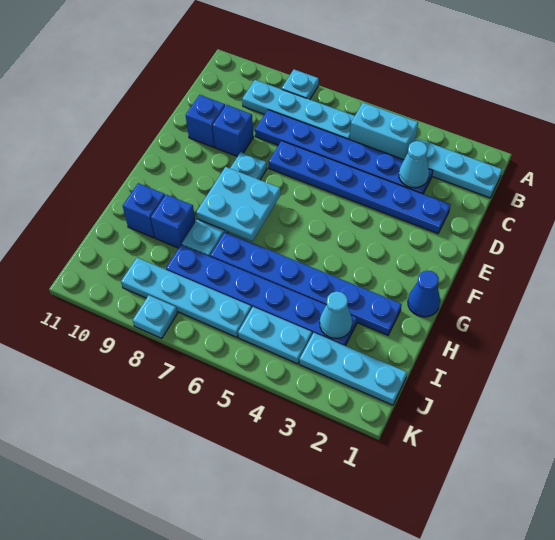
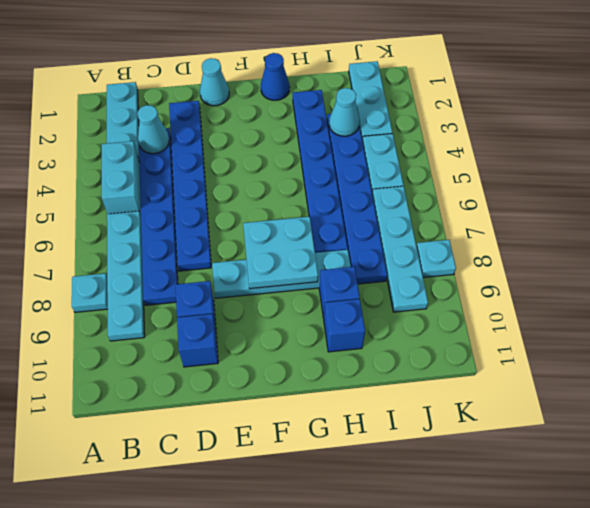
none -> cyan cone E1 level 1

